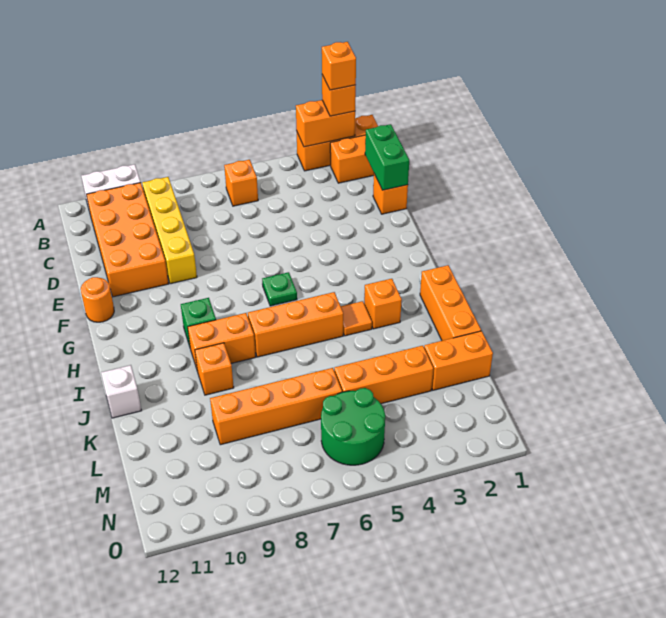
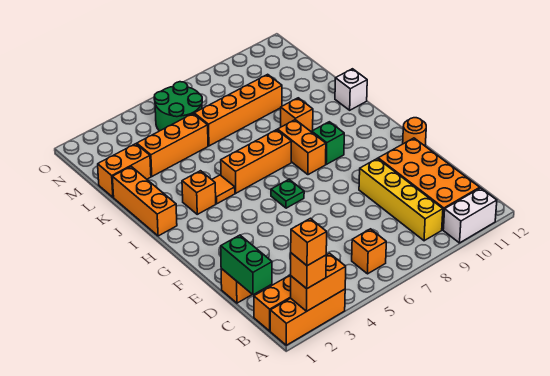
orange brick I8:I9 level 1 -> orange brick H8:I8 level 1

